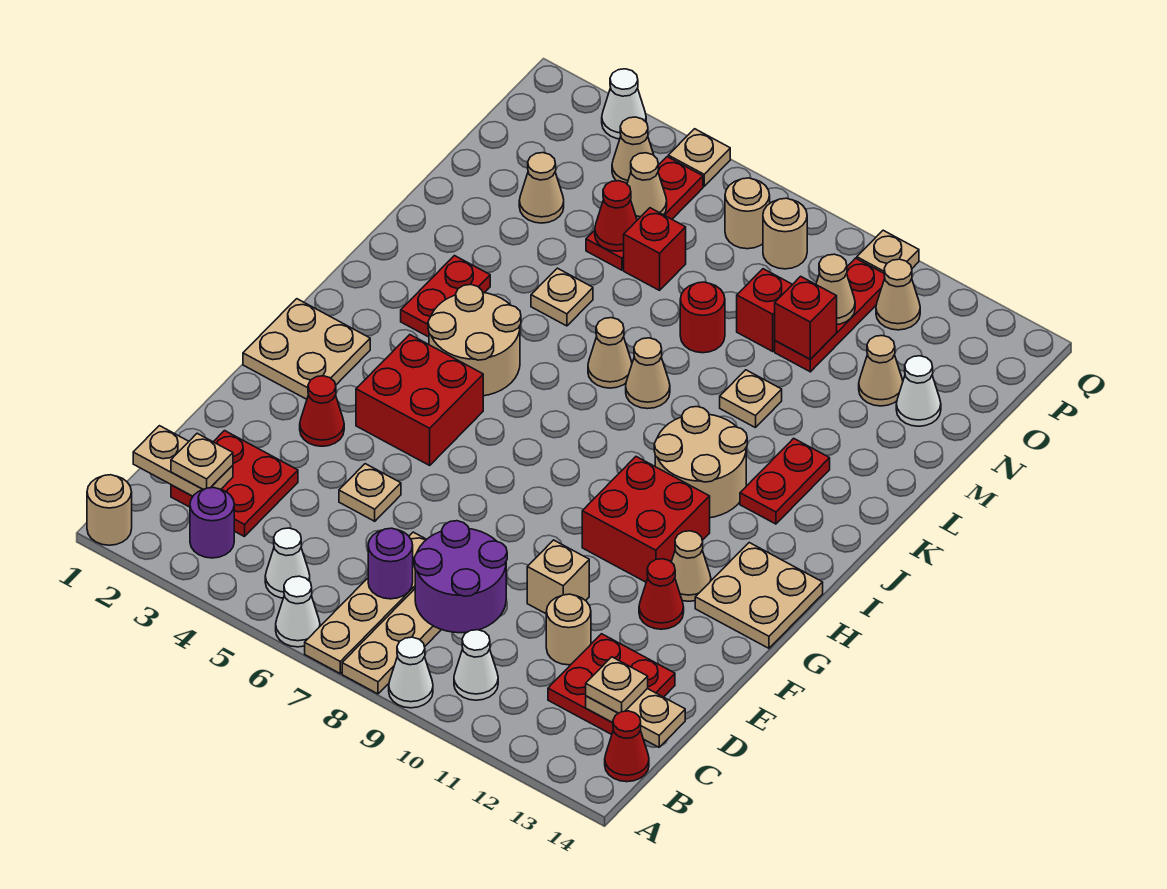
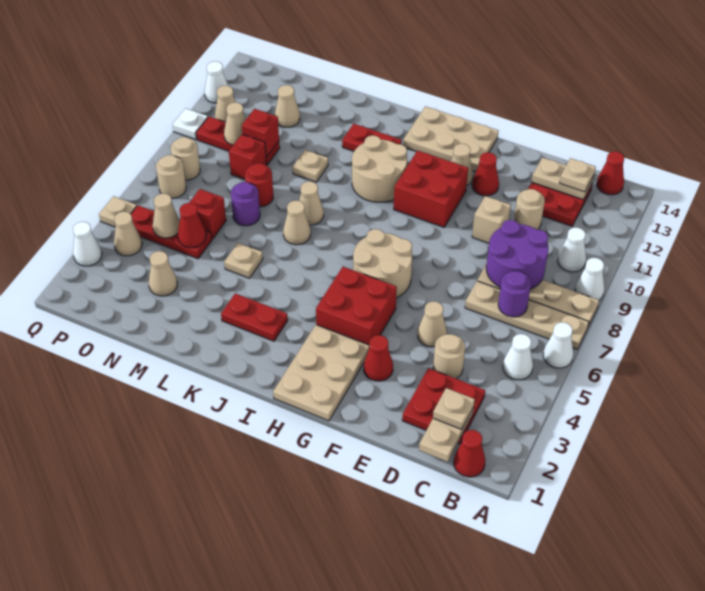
tan round brick A1 level 1 -> tan round brick D4 level 1
none -> red cone B1 level 1
purple round brick B3 level 1 -> purple round brick M7 level 1
tan plate C13:C14 level 2 -> tan plate C13:D13 level 2
tan plate E5 level 1 -> tan cone E5 level 1
tan plate G1:H2 level 1 -> tan plate G1:H3 level 1
tan plate G13:H14 level 1 -> tan plate G13:I14 level 1
tan round brick I4:J5 level 1 -> tan round brick G6:H7 level 1
white cone N13 level 1 -> white cone Q12 level 1
tan plate Q10 level 1 -> white plate Q10 level 1

